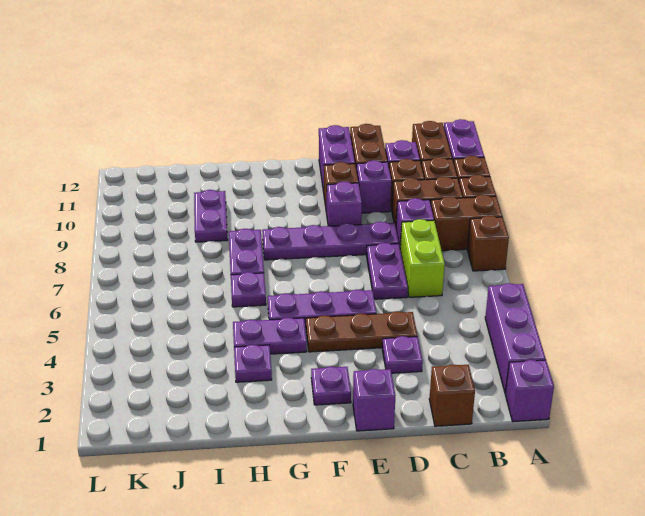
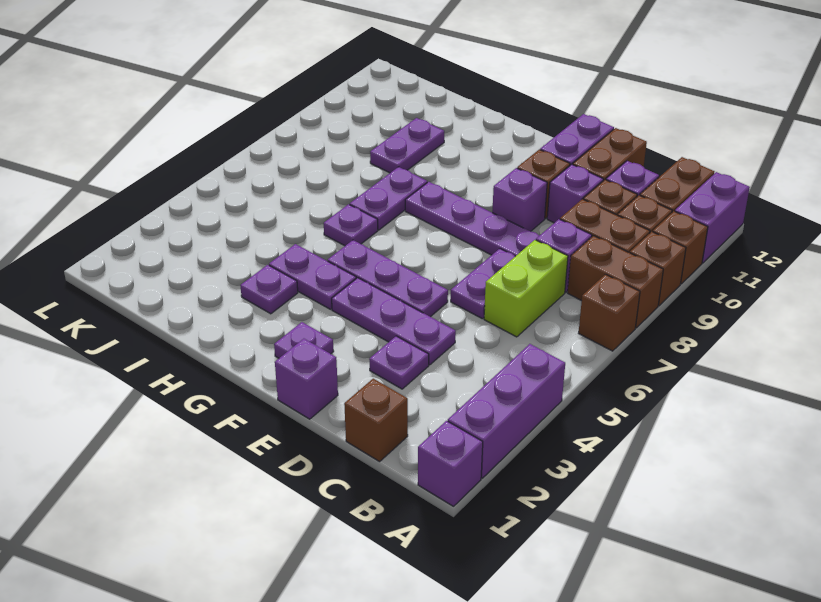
brown plate D4:F4 level 1 -> purple plate D4:F4 level 1

